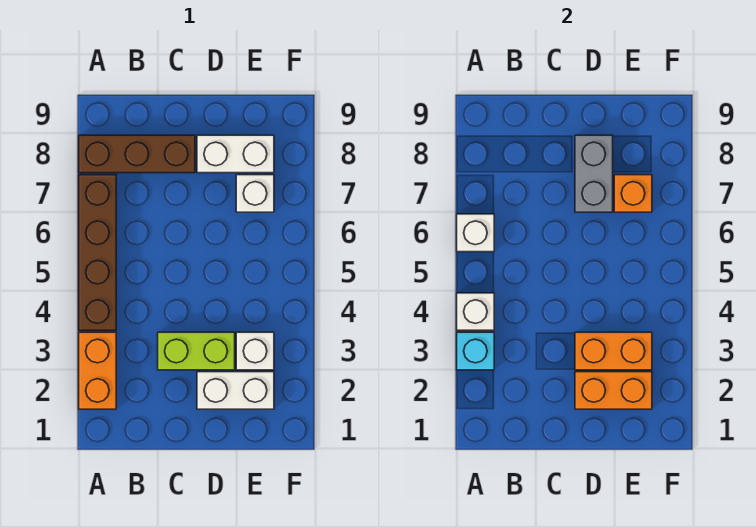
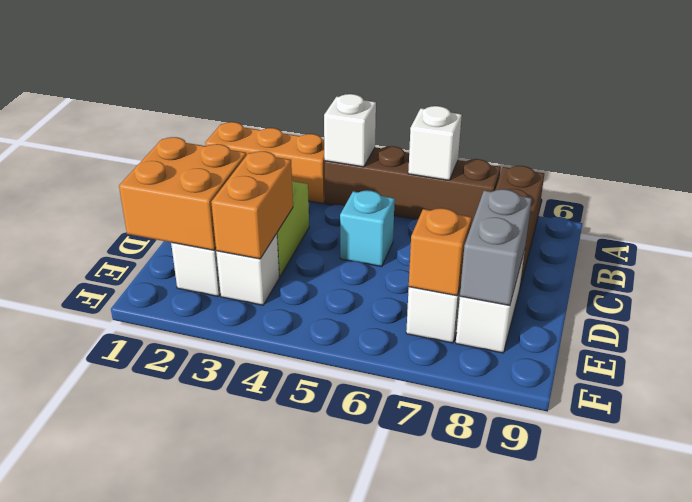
orange brick A2:A3 level 1 -> orange brick A1:A3 level 1
cyan brick A3 level 2 -> cyan brick C5 level 1
orange brick D2:E2 level 2 -> orange brick D1:E2 level 2
grey brick D7:D8 level 2 -> grey brick D8:E8 level 2

